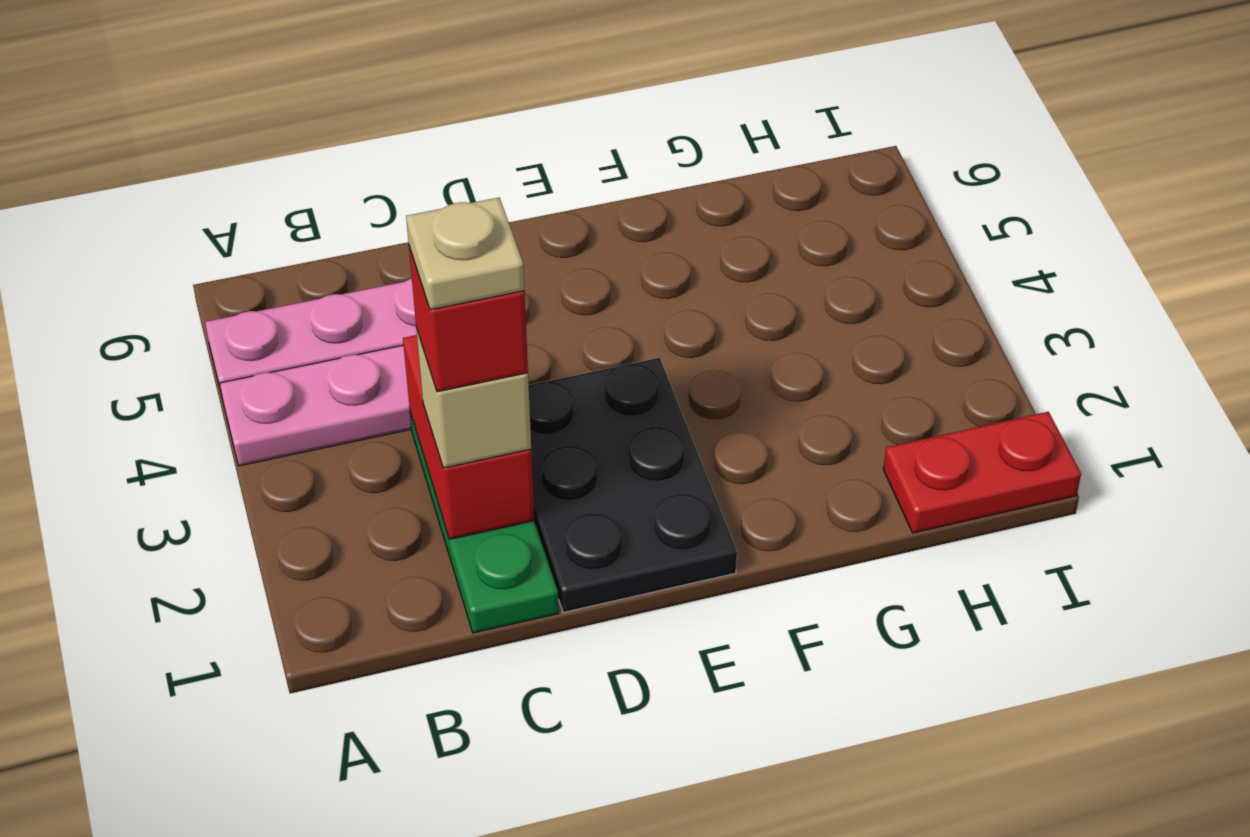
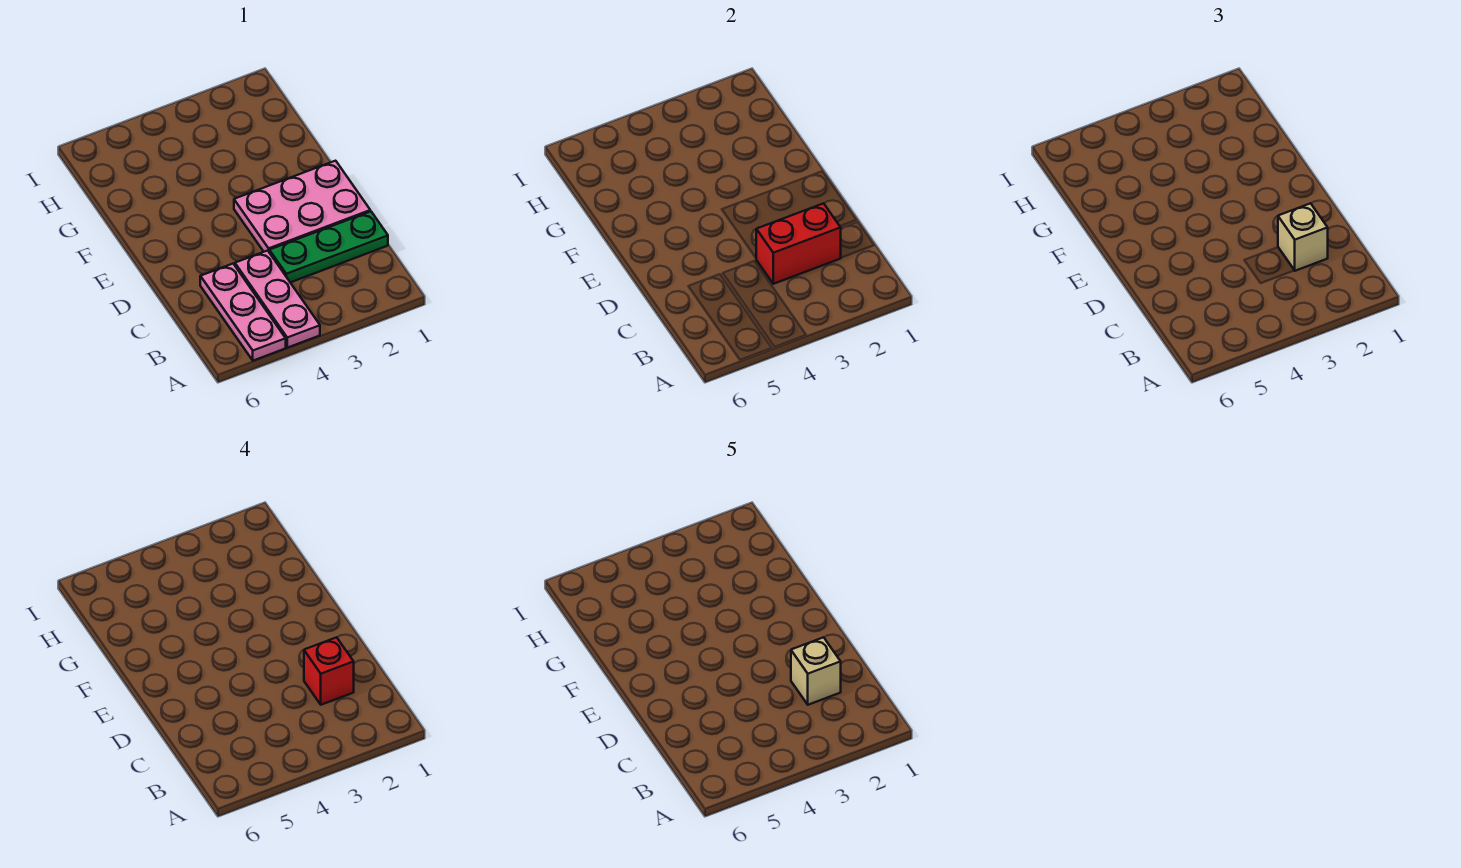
tan plate C2 level 5 -> tan brick C2 level 5
black plate D1:E3 level 1 -> pink plate D1:E3 level 1
red plate H1:I1 level 1 -> none

